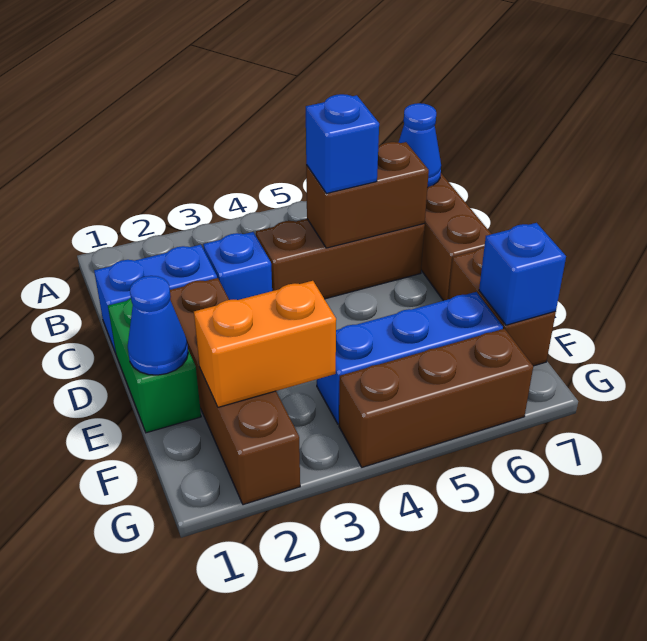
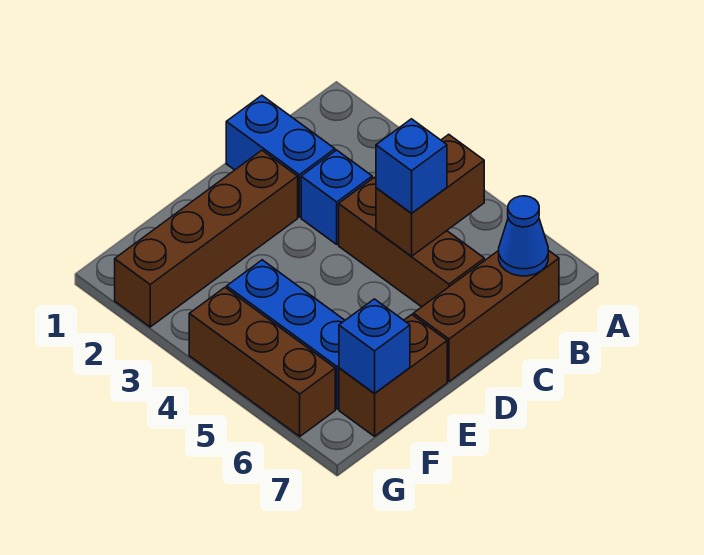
brown brick C5:C6 level 2 -> brown brick B5:C5 level 2
green brick D1:E1 level 1 -> none
blue cone E1 level 2 -> none
orange brick F2:F3 level 2 -> none

